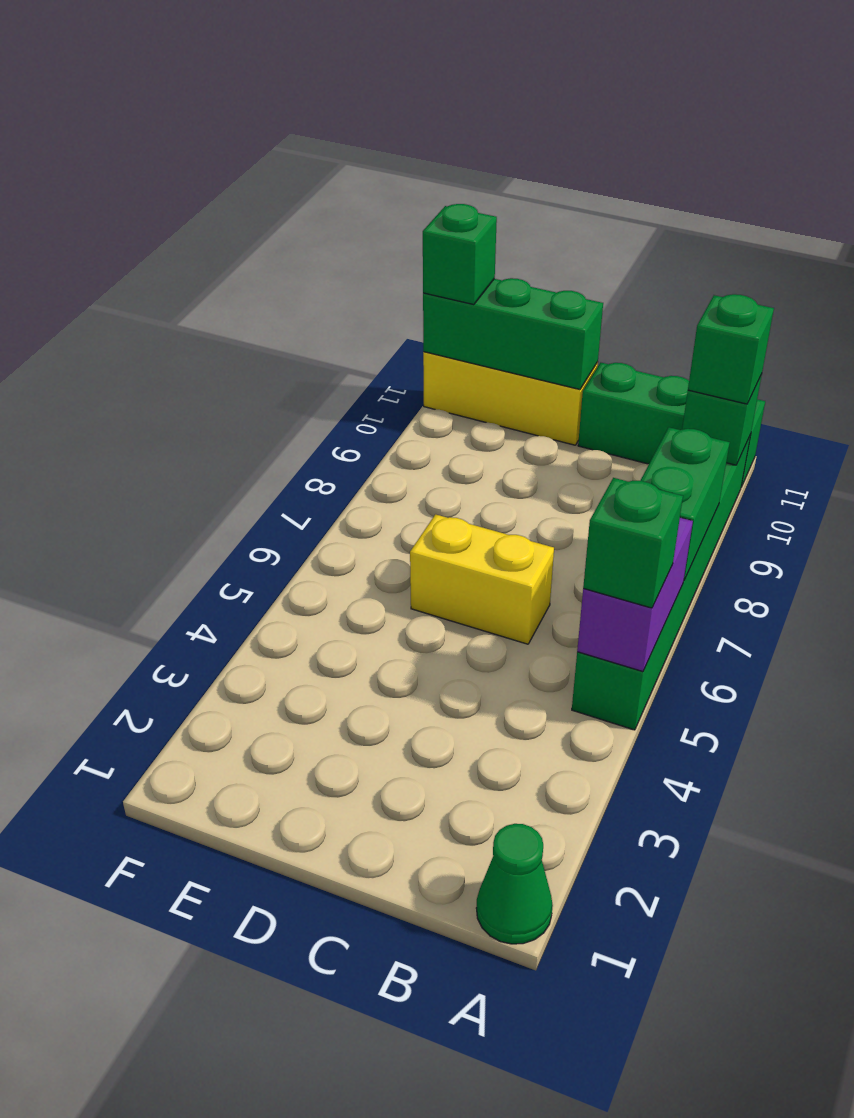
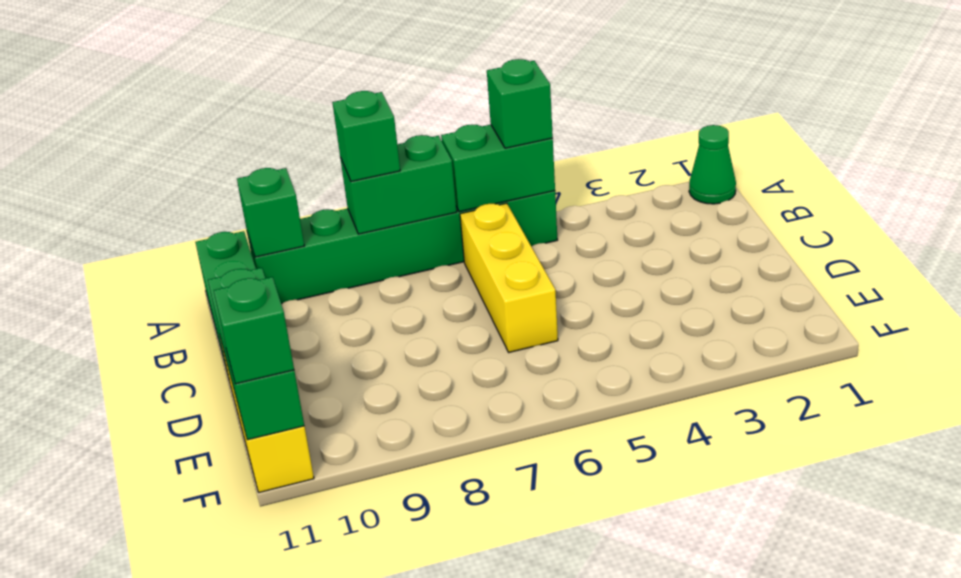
purple brick A5:A6 level 2 -> green brick A5:A6 level 2
green brick A10 level 3 -> green brick A8 level 3
yellow brick C6:D6 level 1 -> yellow brick B6:D6 level 1

